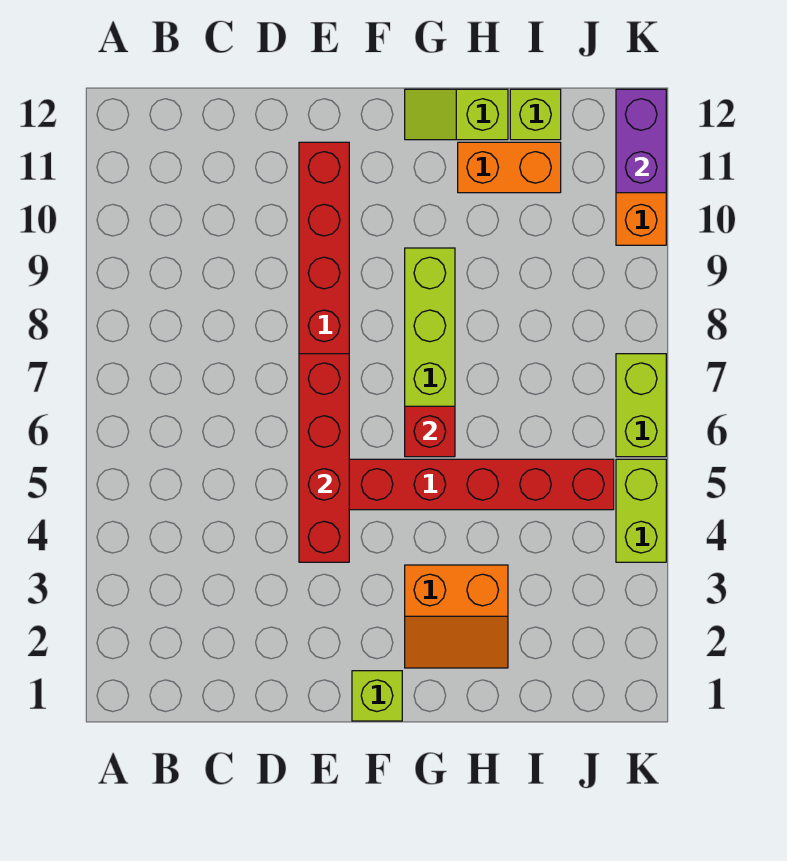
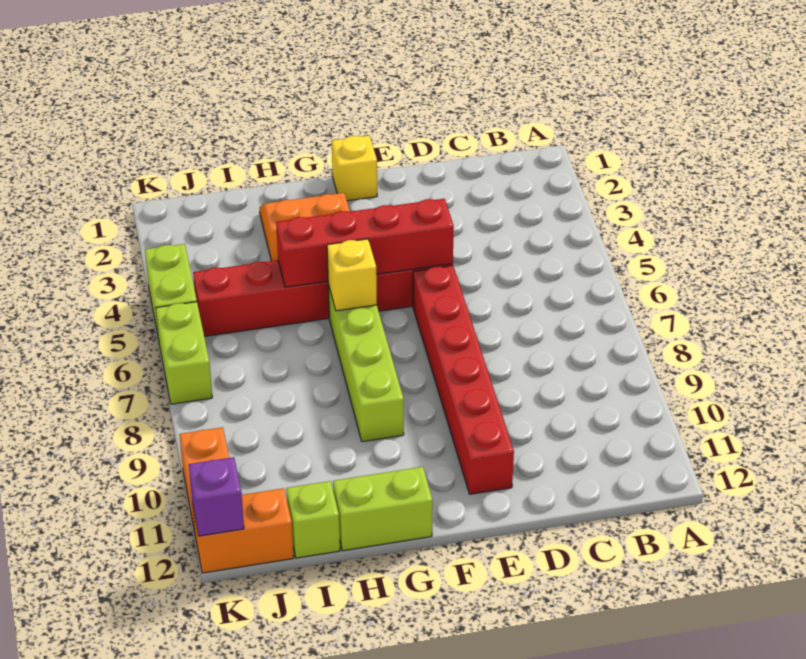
red brick E4:E7 level 2 -> red brick E5:H5 level 2
lime brick F1 level 1 -> yellow brick F1 level 1
red brick G6 level 2 -> yellow brick G6 level 2
lime slope G12:H12 level 1 top H -> lime brick G12:H12 level 1
orange brick H11:I11 level 1 -> orange brick J12:K12 level 1
purple brick K11:K12 level 2 -> purple brick K12 level 2

